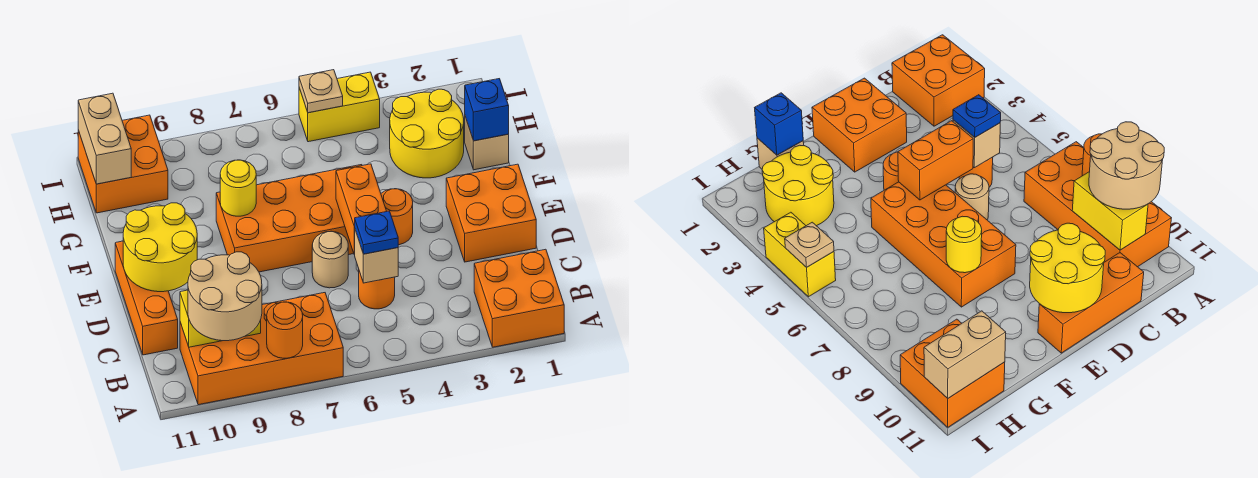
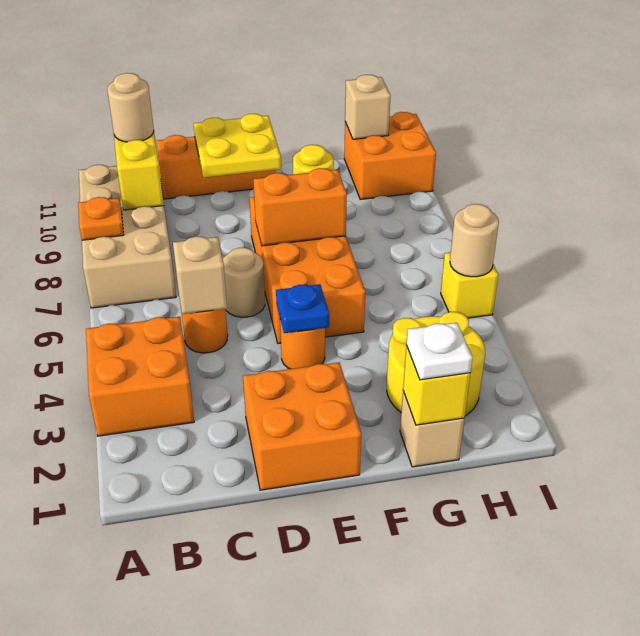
orange brick A1:B2 level 1 -> orange brick A3:B4 level 1
orange brick A7:B10 level 1 -> tan brick A7:B10 level 1
orange round brick A8 level 2 -> orange plate A8 level 2
tan round brick A9:B10 level 3 -> tan round brick B10 level 3
blue plate C5 level 3 -> blue plate E4 level 2
orange brick D5:E5 level 2 -> orange brick E7:F7 level 2
yellow round brick D10:E11 level 2 -> yellow plate D10:E11 level 2
blue brick G1 level 2 -> yellow brick G1 level 2
none -> white plate G1 level 3
tan brick H11:I11 level 2 -> tan brick H11 level 2
yellow brick I4:I5 level 1 -> yellow brick I5 level 1
tan plate I5 level 2 -> tan round brick I5 level 2

